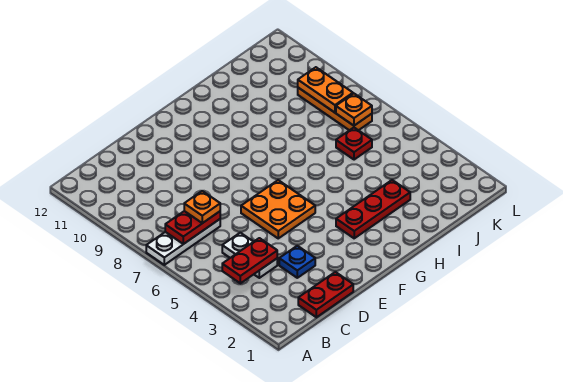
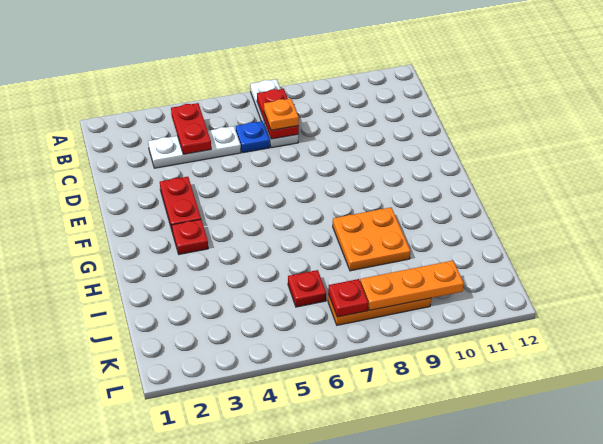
red plate C1:D1 level 1 -> red plate E3:F3 level 1
white plate C4:C5 level 1 -> white plate C3:C5 level 1
blue plate D3 level 1 -> blue plate C6 level 1
orange plate E5:F6 level 1 -> orange plate H8:I9 level 1
red plate G3:I3 level 1 -> red plate G3 level 1
orange plate K7 level 2 -> red plate K7 level 2
orange plate K8:K9 level 2 -> orange plate K8:K10 level 2

